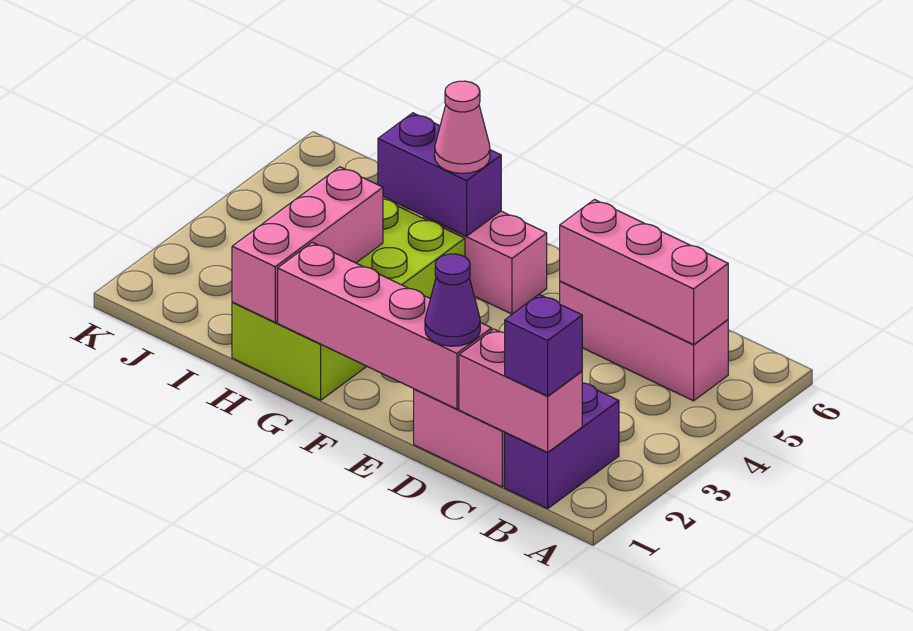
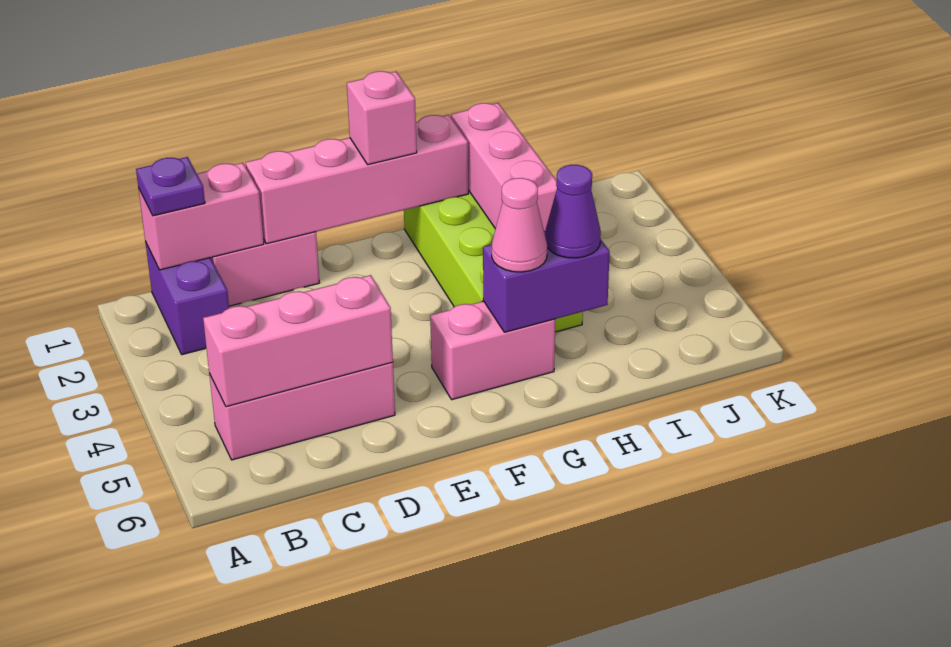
purple brick B1 level 3 -> purple plate B1 level 3
purple cone D1 level 3 -> purple cone H5 level 3
none -> pink brick F1 level 3

